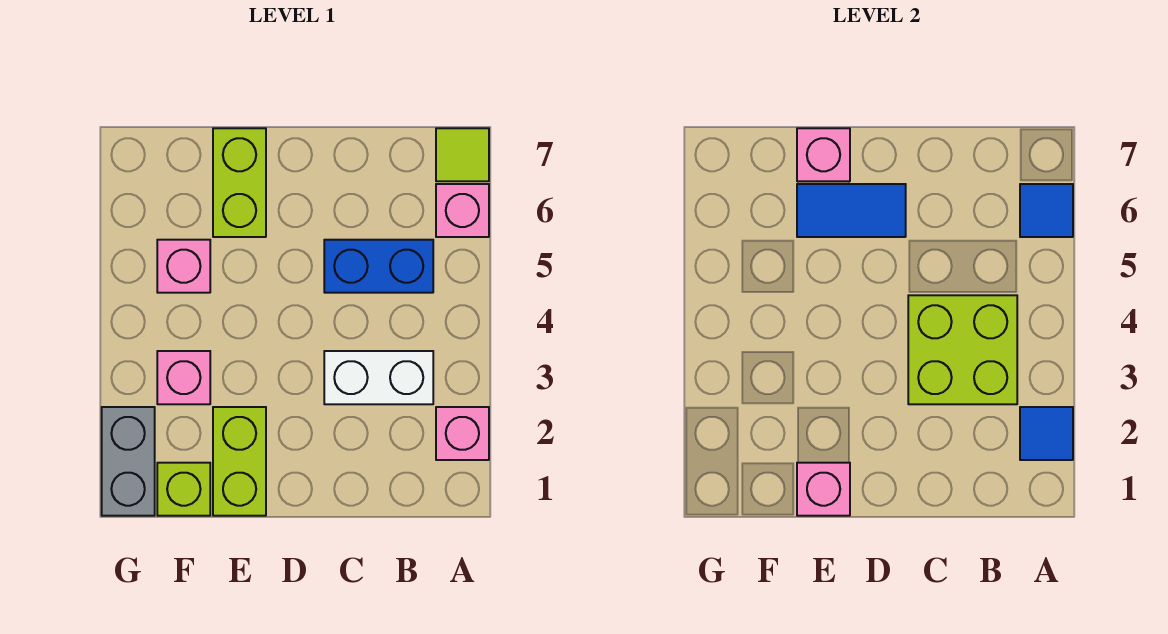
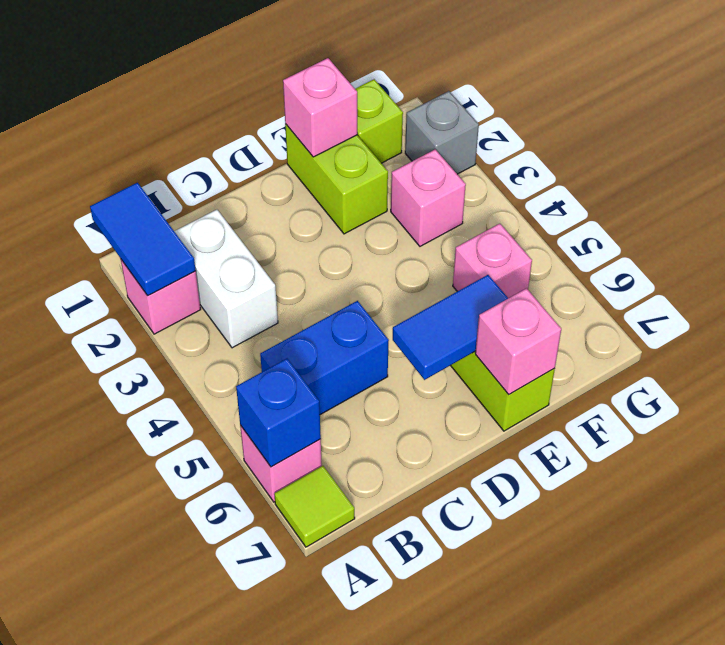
blue tile A2 level 2 -> blue tile A1:A2 level 2
blue tile A6 level 2 -> blue brick A6 level 2
white brick B3:C3 level 1 -> white brick B2:B3 level 1
lime brick B3:C4 level 2 -> none
grey brick G1:G2 level 1 -> grey brick G2 level 1

